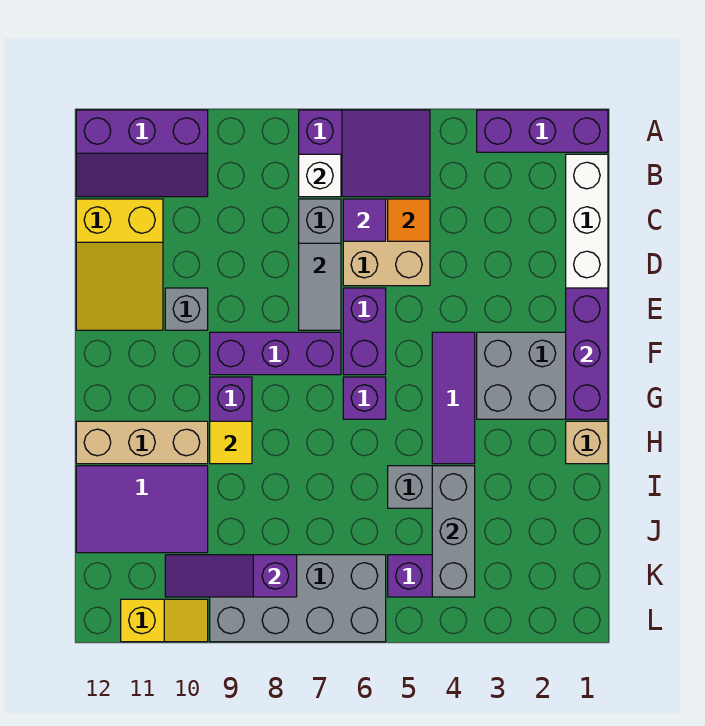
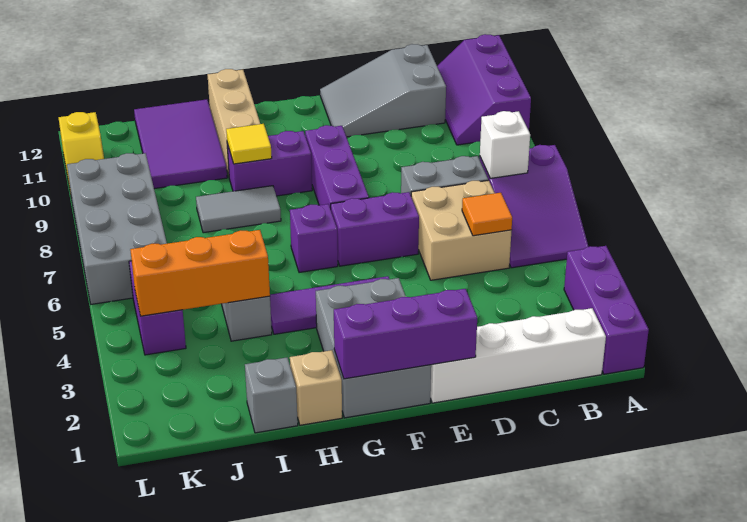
purple tile C6 level 2 -> none
yellow slope C11:E12 level 1 top C -> grey slope C11:E12 level 1 top C
grey tile D7:E7 level 2 -> grey tile H8:I8 level 1
grey brick E10 level 1 -> grey brick I1 level 1
grey brick I4:K4 level 2 -> orange brick I4:K4 level 2
purple slope K8:K10 level 2 top 8 -> none

